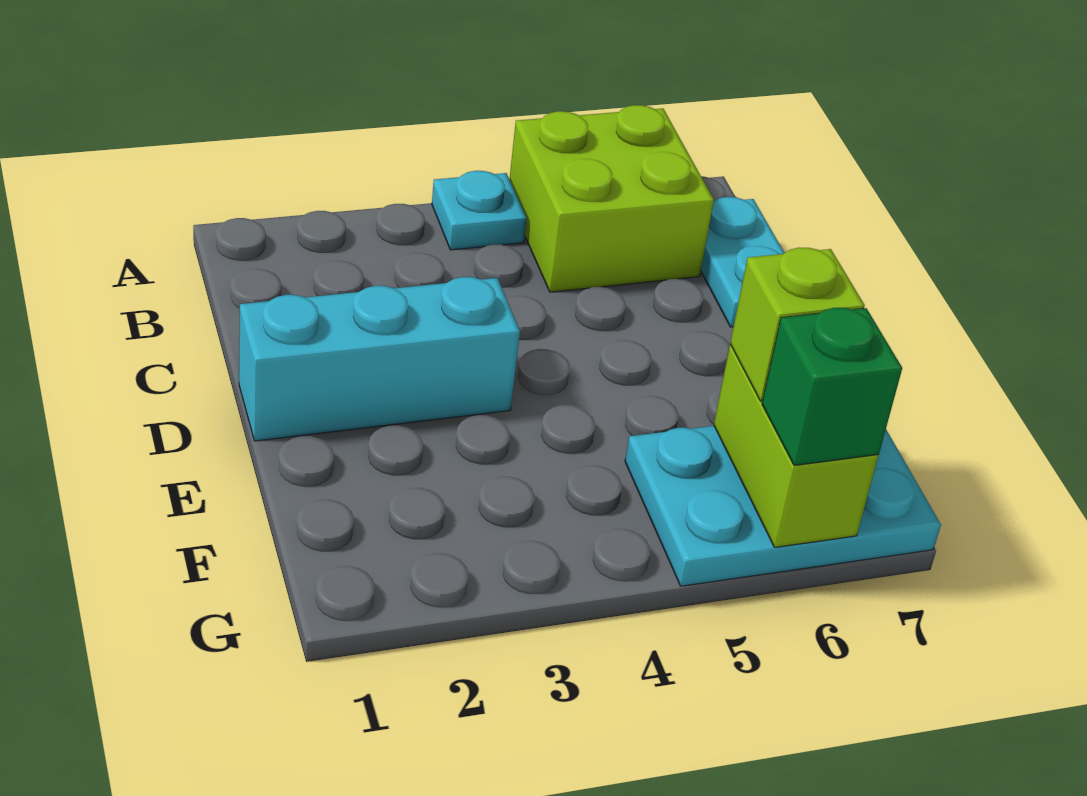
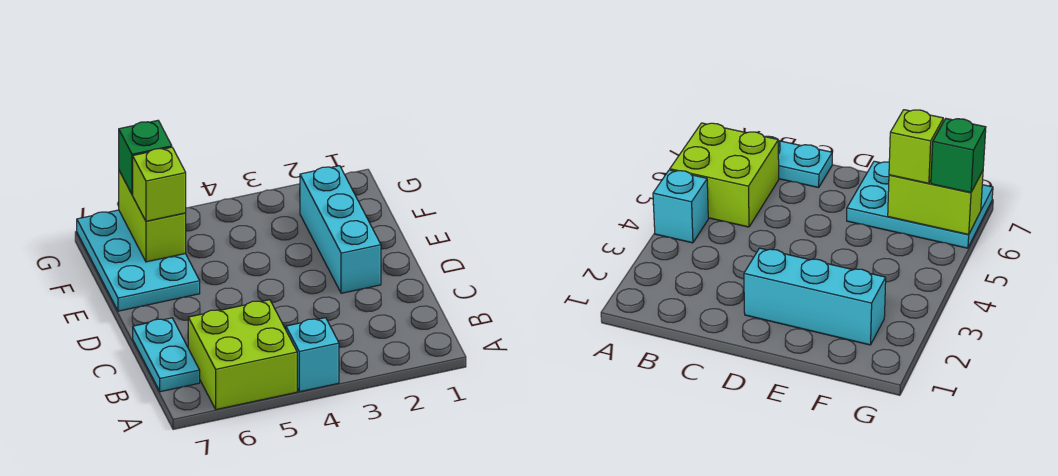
cyan plate A4 level 1 -> cyan brick A4 level 1
cyan brick D1:D3 level 1 -> cyan brick D2:F2 level 1
cyan plate F5:G7 level 1 -> cyan plate E6:G7 level 1

